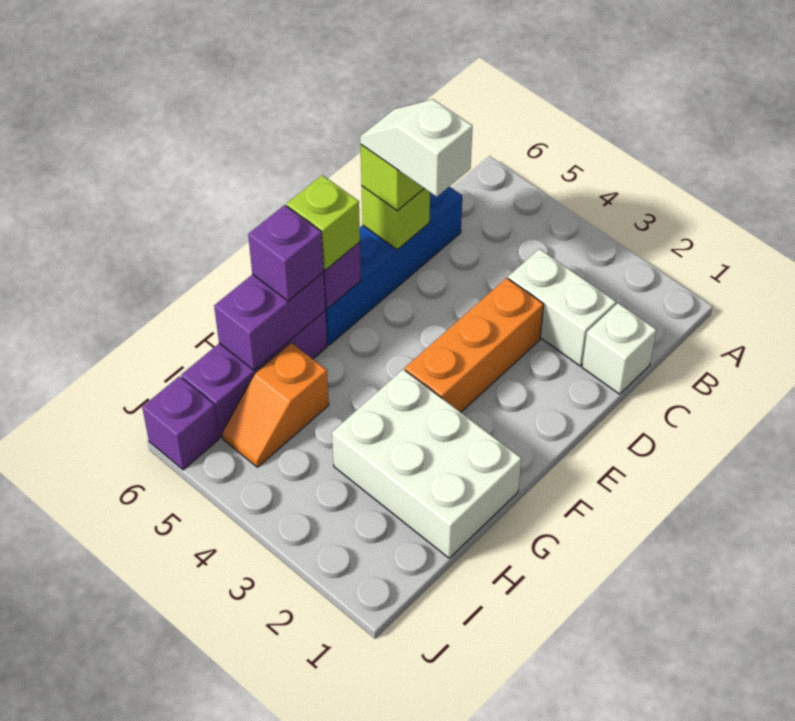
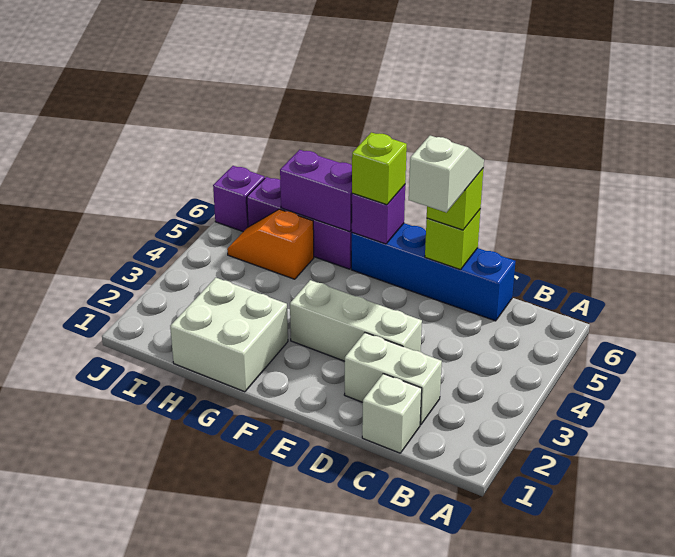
white brick C2:C3 level 1 -> white brick C2:D2 level 1
orange brick D3:F3 level 1 -> white brick D3:F3 level 1
white brick G1:H3 level 1 -> white brick G1:H2 level 1
purple brick G6 level 3 -> none

